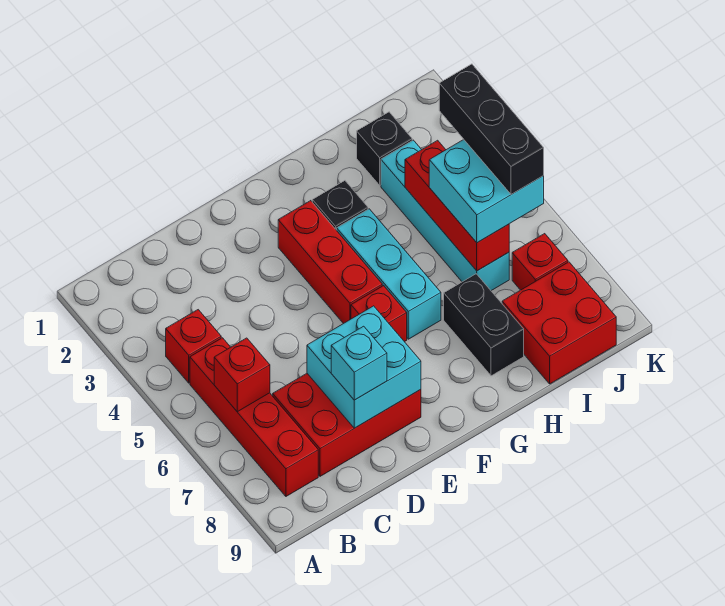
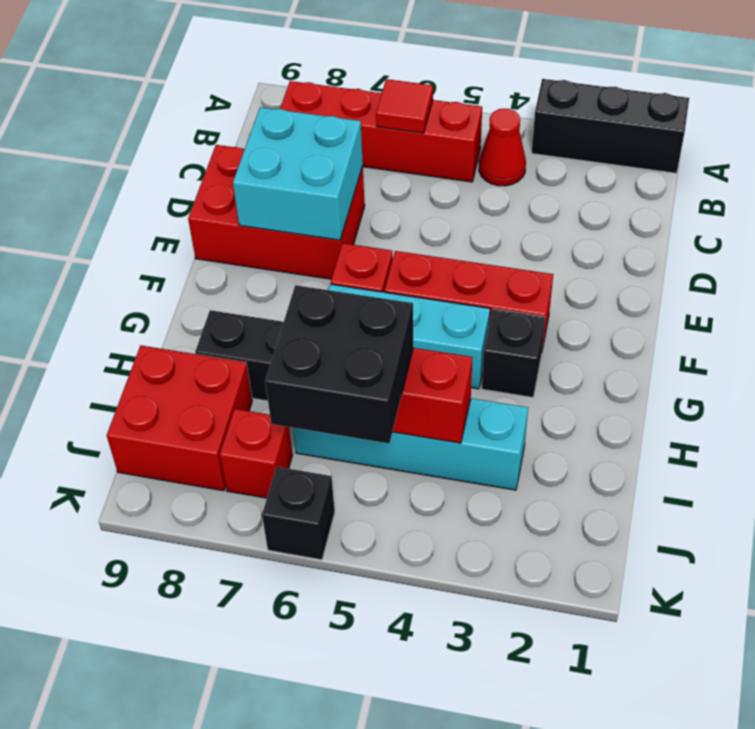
red brick B4 level 1 -> red cone B4 level 1
red brick B6 level 2 -> red tile B6 level 2
red brick C7:E8 level 1 -> red brick D7:E9 level 1
cyan brick D8 level 3 -> none
black brick I2 level 1 -> black brick K6 level 1
cyan brick I5:J6 level 3 -> black brick I5:J6 level 3
black brick J4:J6 level 4 -> black brick A1:A3 level 1

